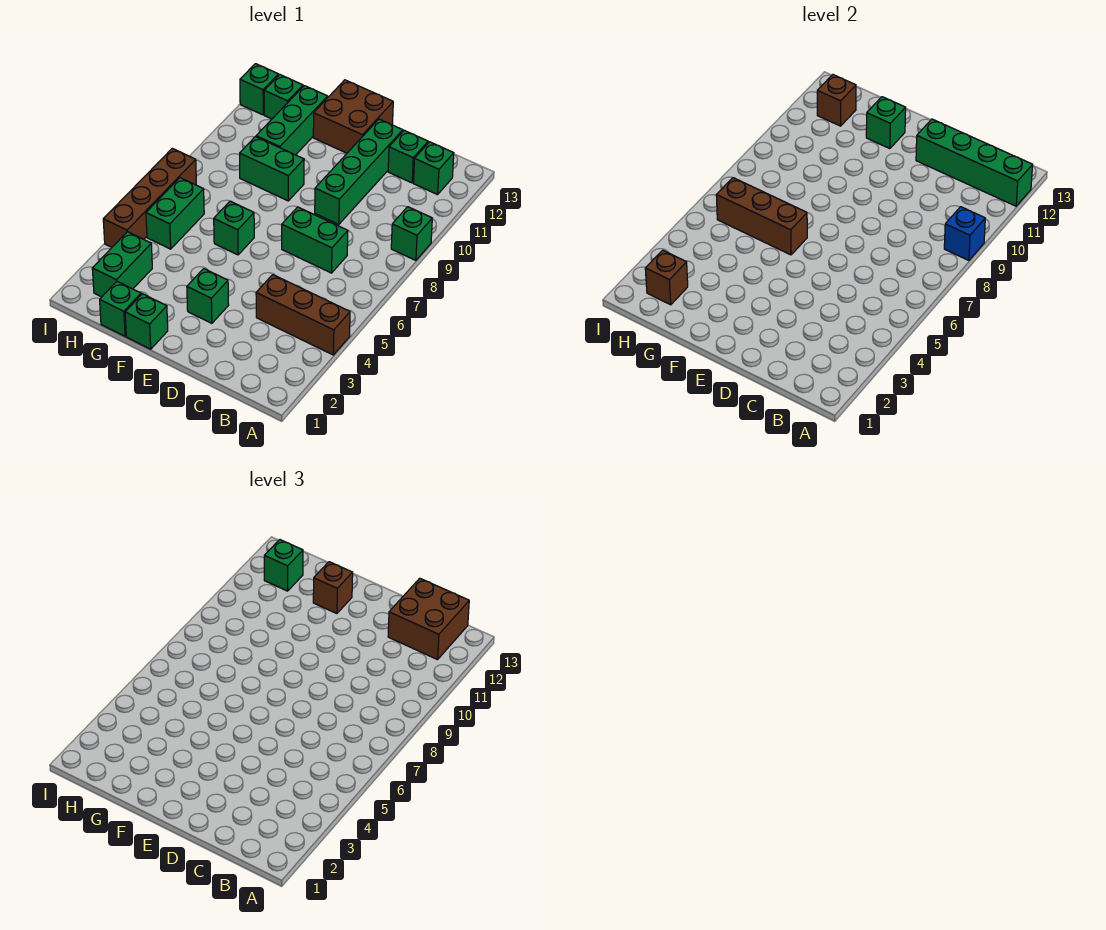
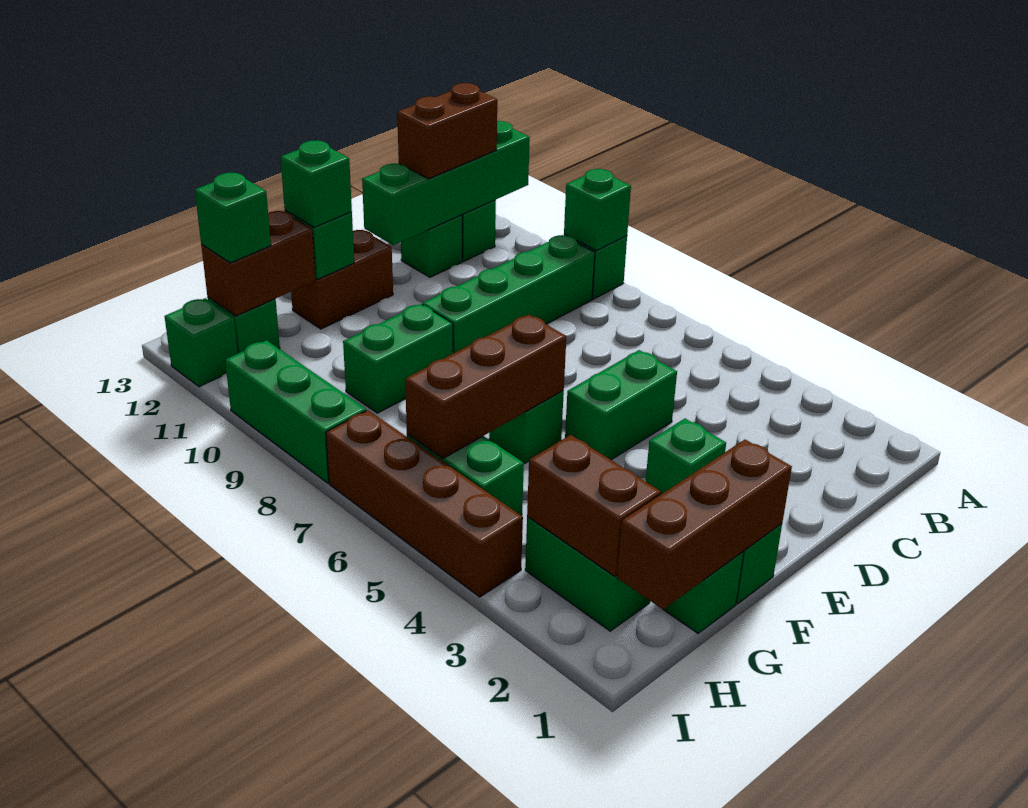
brown brick A4:C4 level 1 -> brown brick F1:H1 level 2
blue brick A9 level 2 -> green brick A9 level 2
brown brick B12:C13 level 3 -> brown brick B12:C12 level 3
green brick C7:D7 level 1 -> green brick D5:E5 level 1
green brick D9:D12 level 1 -> green brick B9:E9 level 1
brown brick E12:F13 level 1 -> brown brick E12:F12 level 1
brown brick F12 level 3 -> green brick F12 level 3
green brick G10:G12 level 1 -> green brick I8:I10 level 1
brown brick H2 level 2 -> brown brick H2:H3 level 2
brown brick H12 level 2 -> brown brick G12:H12 level 2

